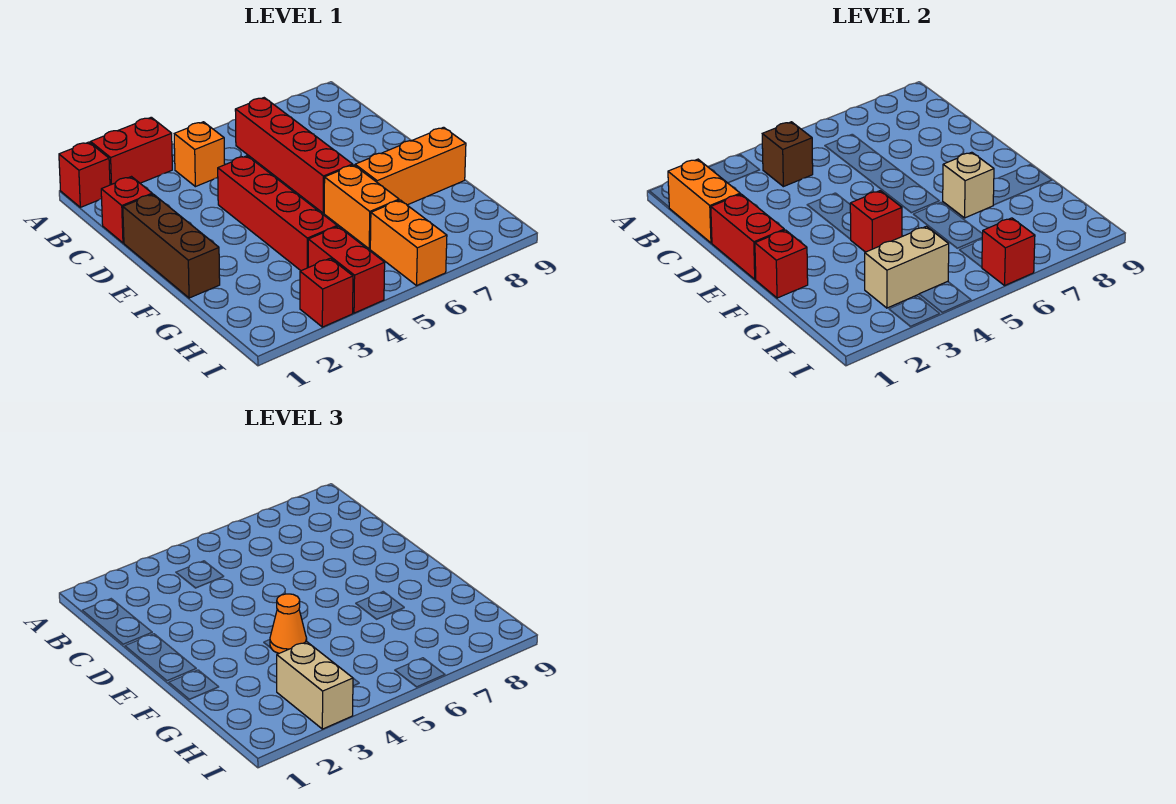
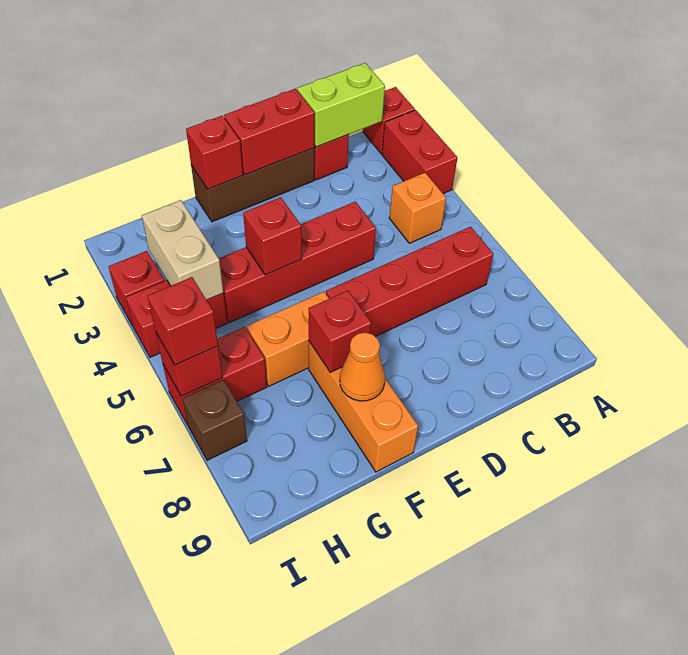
orange brick B1:C1 level 2 -> lime brick B1:C1 level 2
brown brick B4 level 2 -> brown brick I7 level 1
orange cone F4 level 3 -> orange cone F8 level 2
tan brick F7 level 2 -> red brick F7 level 2
tan brick H3:I3 level 3 -> none
orange brick H6:I6 level 1 -> red brick H6:I6 level 1
none -> red brick I6 level 3

